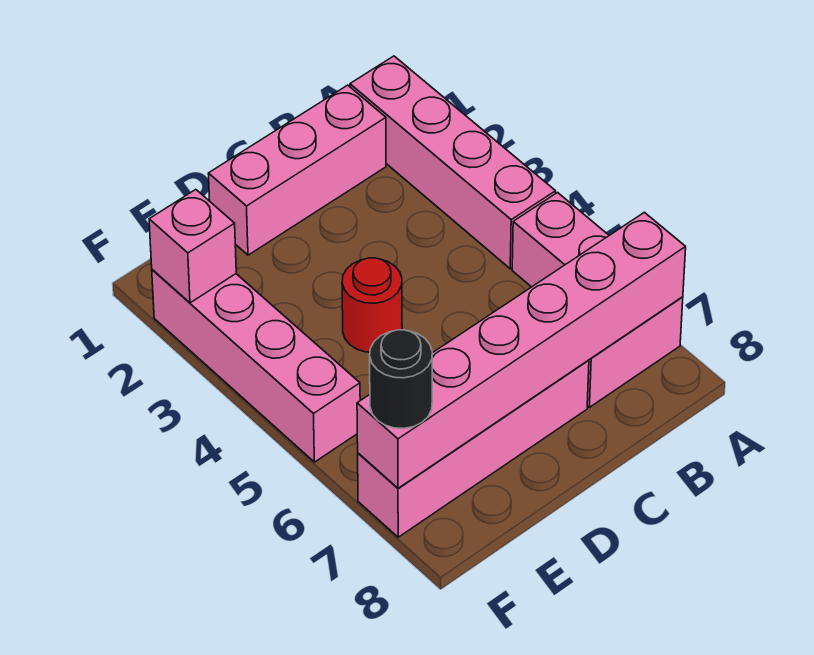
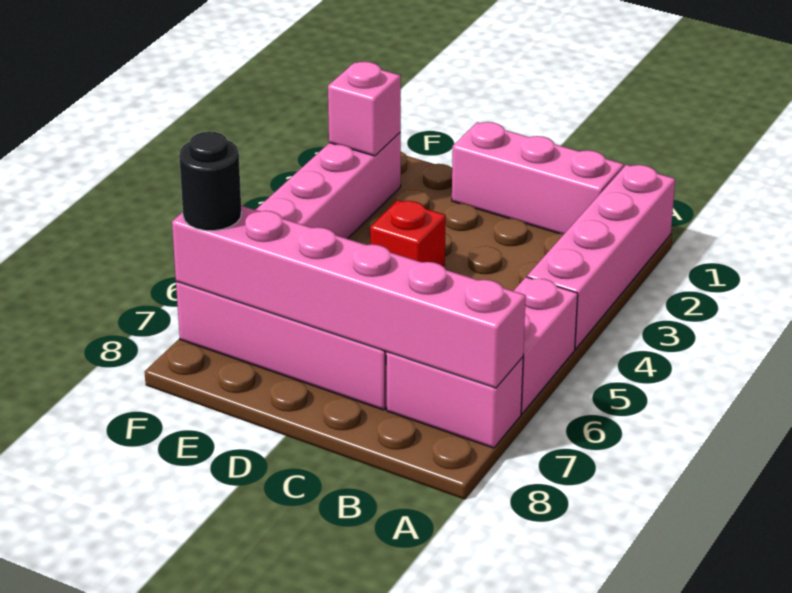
red round brick D4 level 1 -> red brick D4 level 1

